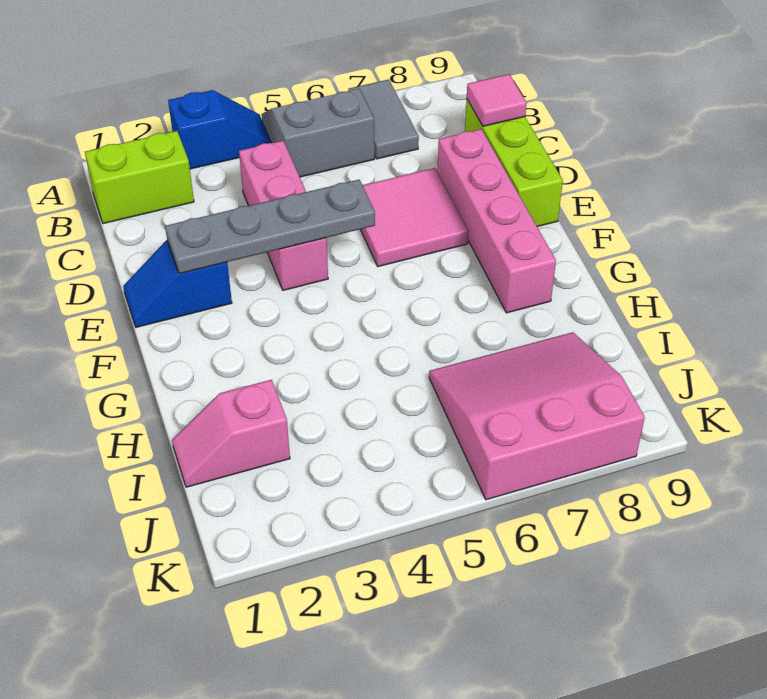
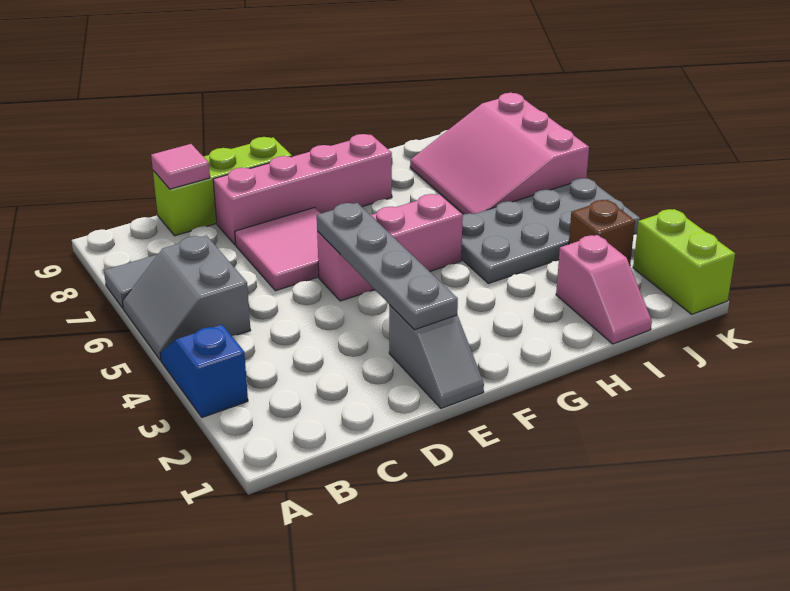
lime brick B1:B2 level 1 -> lime brick K1:K2 level 1
pink brick C4:E4 level 1 -> pink brick E5:G5 level 1
blue slope E1:E2 level 1 top 2 -> grey slope E1:E2 level 1 top 2
none -> grey plate H4:K5 level 1
none -> brown brick J3 level 1

